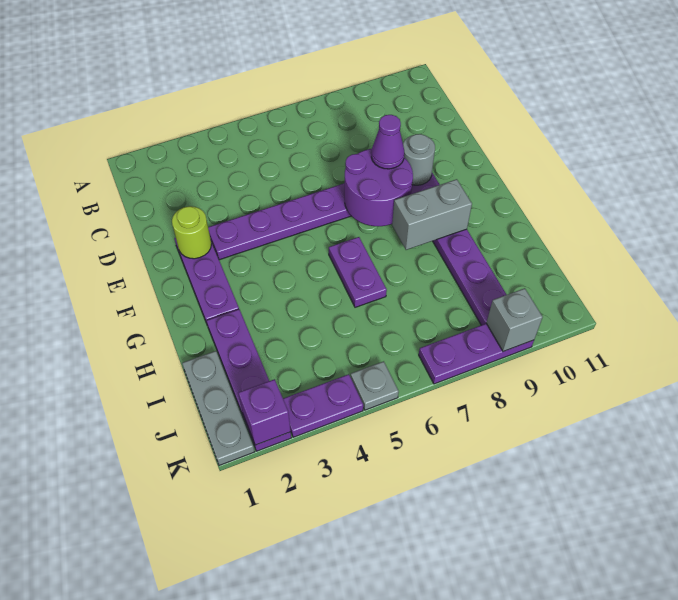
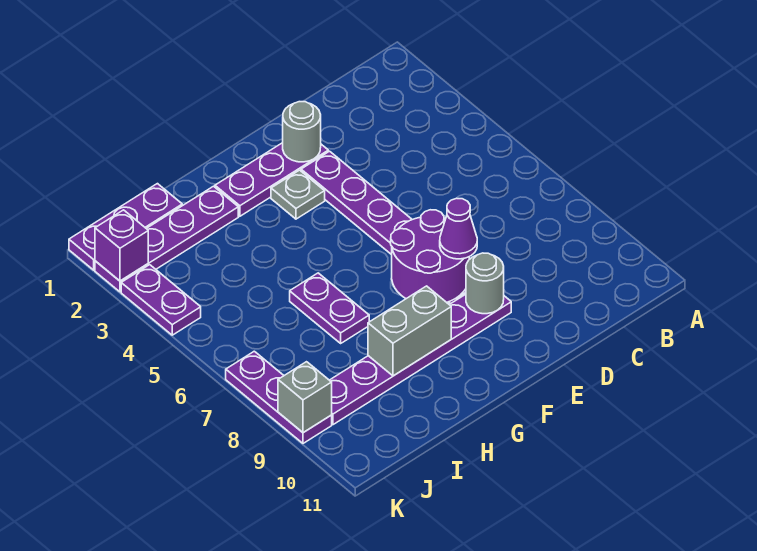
lime round brick E2 level 2 -> grey round brick E2 level 2
purple plate G6:H6 level 1 -> purple plate H6:H7 level 1
grey brick G8:G9 level 2 -> grey brick G9:H9 level 2
grey plate I1:K1 level 1 -> purple plate I1:K1 level 1
grey plate K5 level 1 -> grey plate F3 level 1

